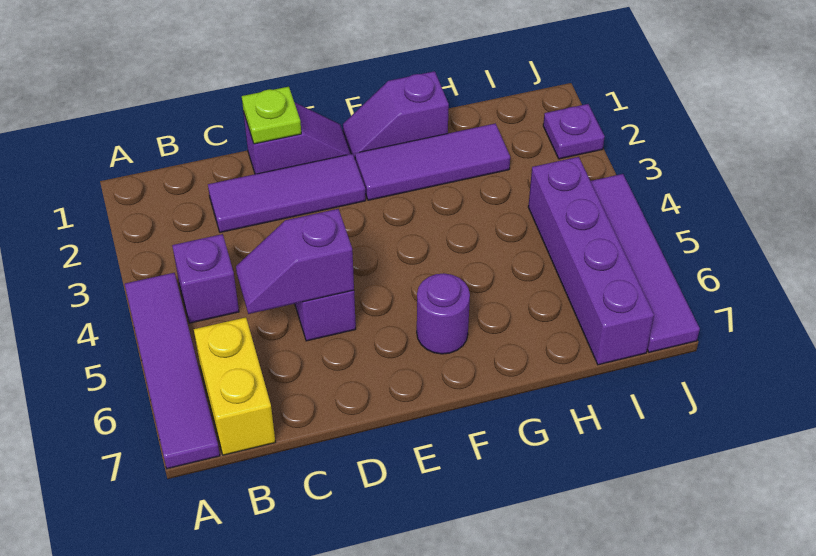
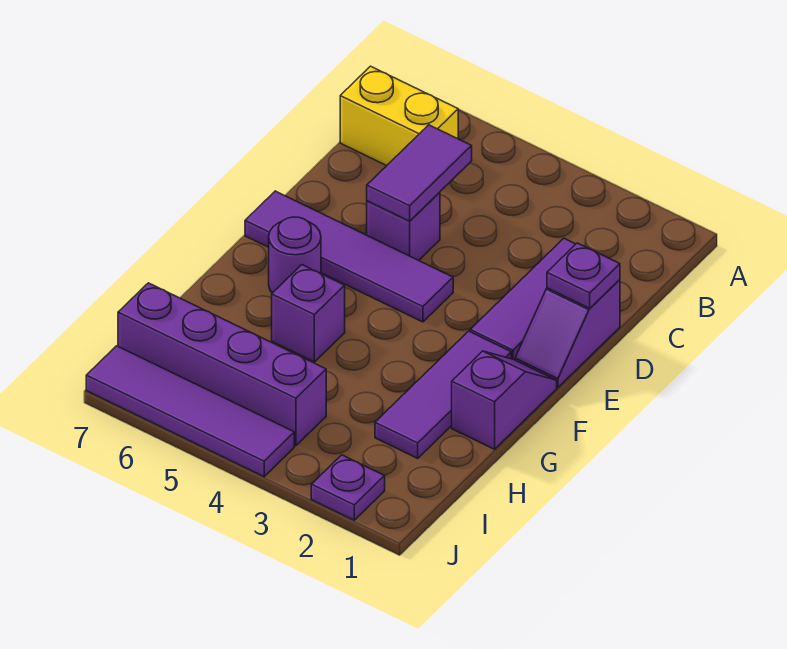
purple tile A4:A7 level 1 -> purple tile E4:E7 level 1
purple brick B4 level 1 -> purple brick G5 level 1
purple slope C5:D5 level 2 top D -> purple tile C5:D5 level 2
lime plate D1 level 2 -> purple plate D1 level 2

